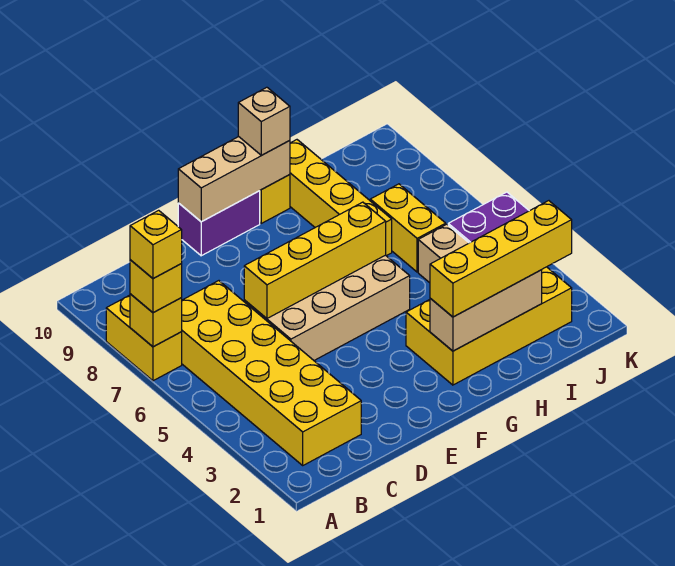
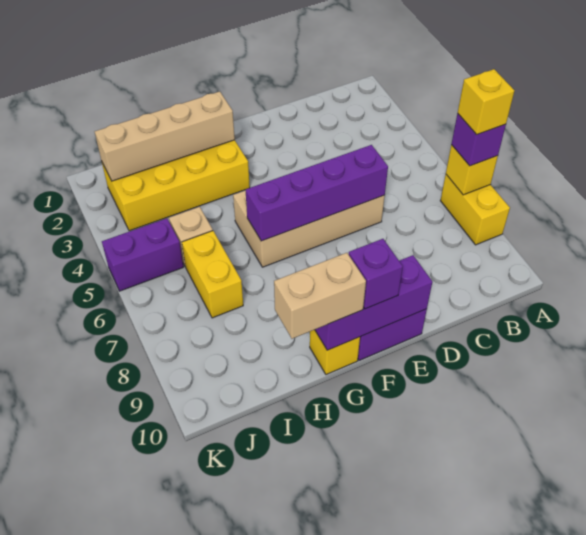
yellow brick A7 level 3 -> purple brick A7 level 3
yellow brick B2:C7 level 1 -> none
yellow brick D6:G6 level 2 -> purple brick D6:G6 level 2
tan brick E10:G10 level 2 -> purple brick E10:G10 level 2
none -> purple brick F10 level 3
tan brick G2:I2 level 2 -> tan brick G2:J2 level 2
yellow brick G2:J2 level 3 -> none
tan brick G10 level 3 -> tan brick G10:H10 level 3
yellow brick H7:H10 level 1 -> none

